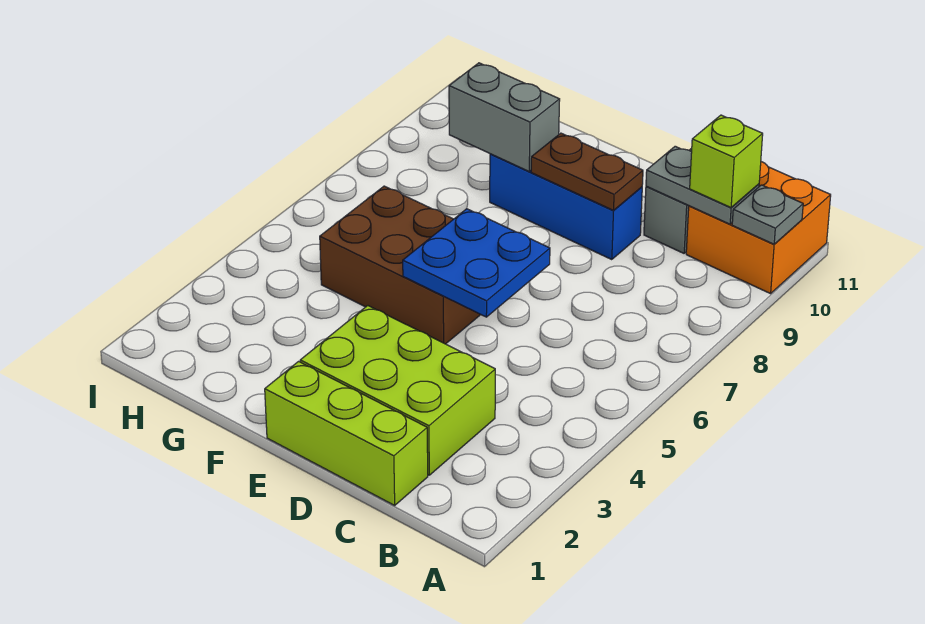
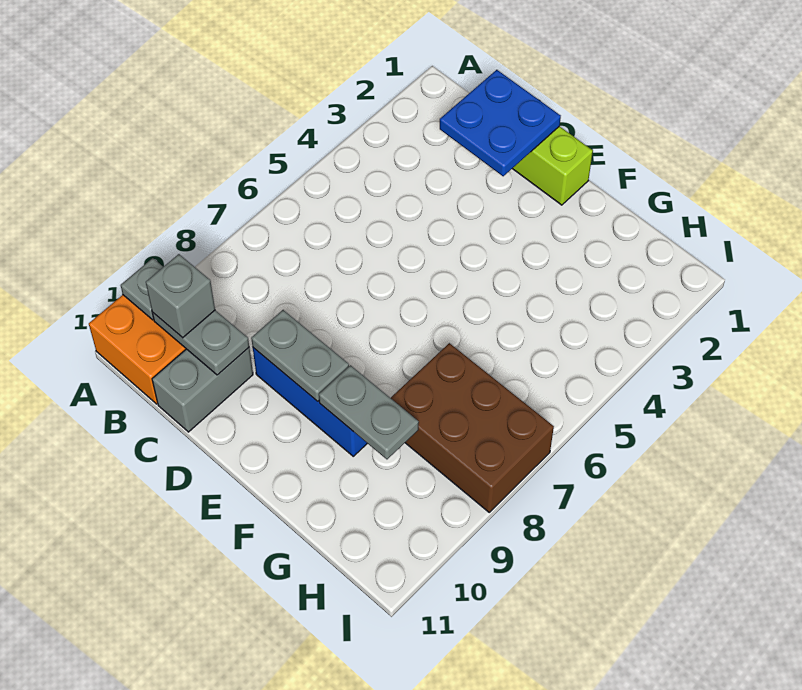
lime brick B10 level 3 -> grey brick B10 level 3
lime brick C2:E3 level 1 -> none
blue plate D5:E6 level 2 -> blue plate C1:D2 level 2
brown plate D9:E9 level 2 -> grey plate D9:E9 level 2
brown brick E5:G6 level 1 -> brown brick G7:I8 level 1
grey brick F9:G9 level 2 -> grey plate F9:G9 level 2

